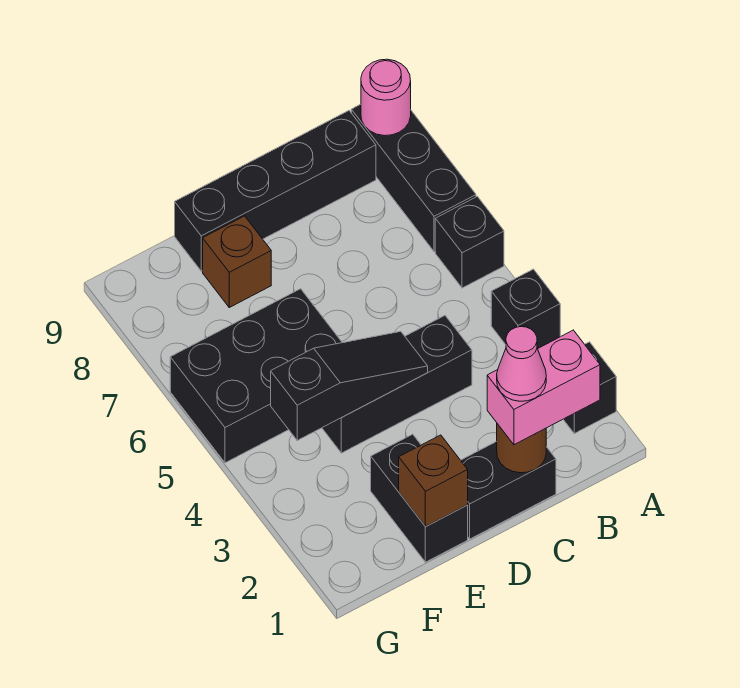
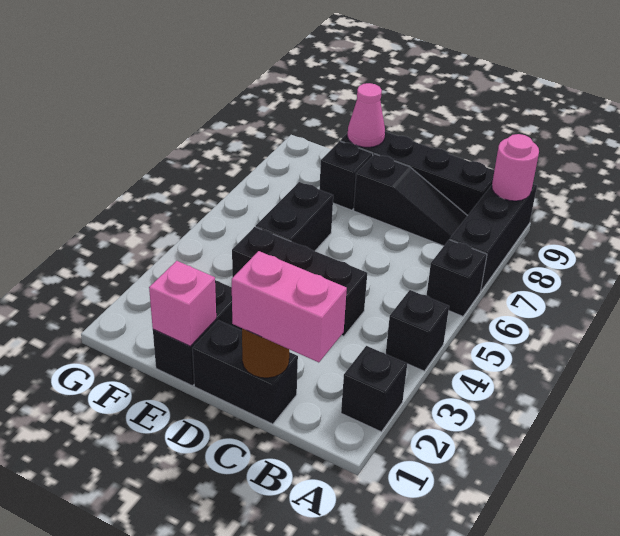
pink cone C1 level 4 -> pink cone E9 level 2
black slope D4:F4 level 2 top F -> black slope B8:D8 level 1 top D
brown brick E1 level 2 -> pink brick E1 level 2
black brick E5:G6 level 1 -> black brick E5:E6 level 1
brown brick E8 level 1 -> black brick E8 level 1

